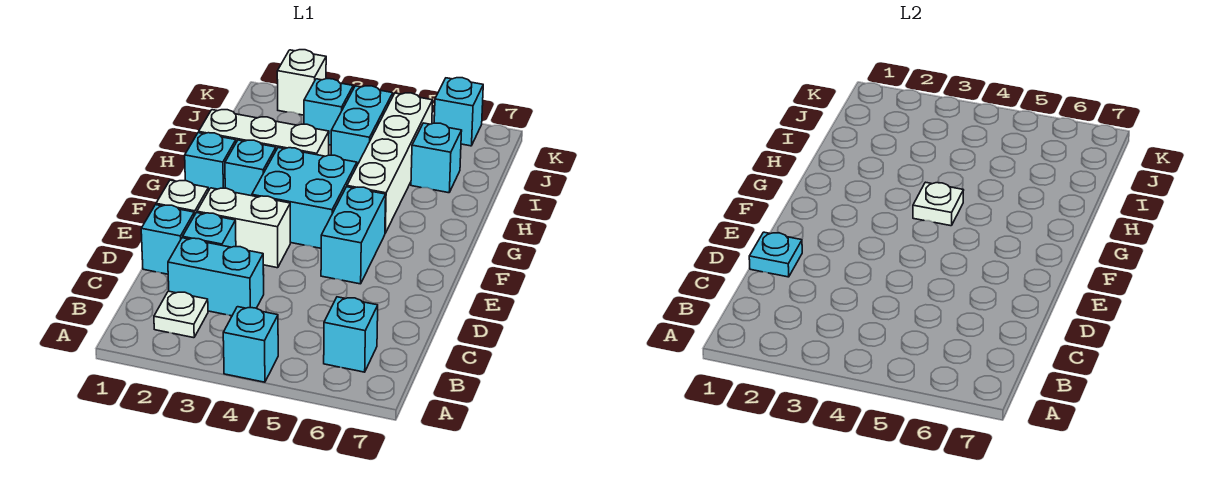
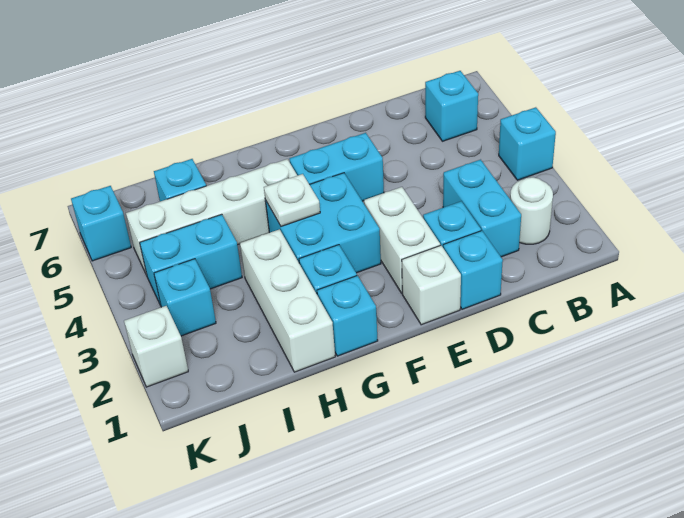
white plate B2 level 1 -> white round brick B2 level 1
cyan plate D1 level 2 -> none

